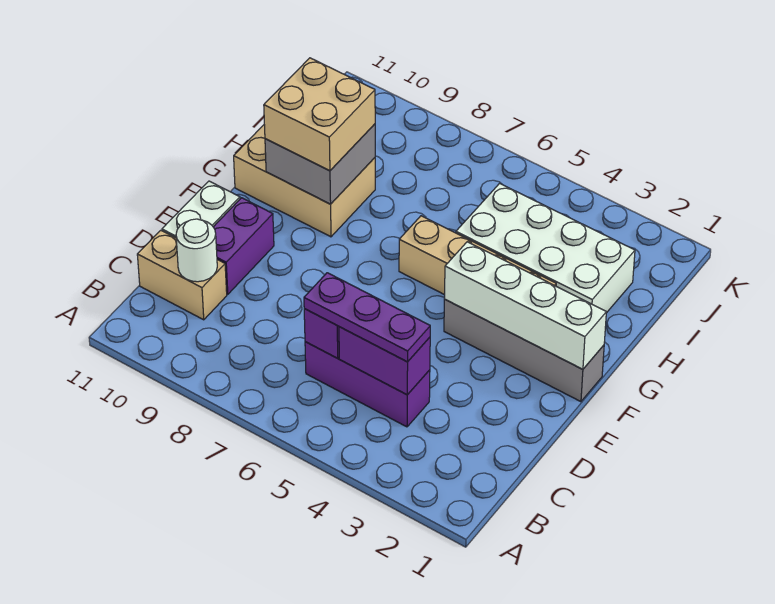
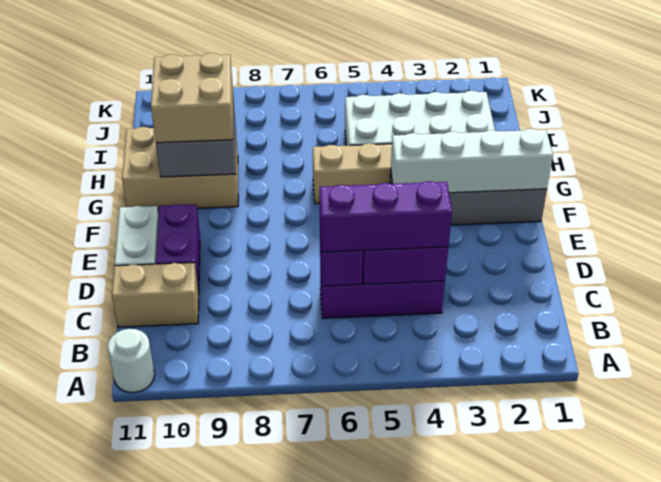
purple plate C4:C6 level 3 -> purple brick C4:C6 level 3
white round brick C10 level 2 -> white round brick A11 level 1

